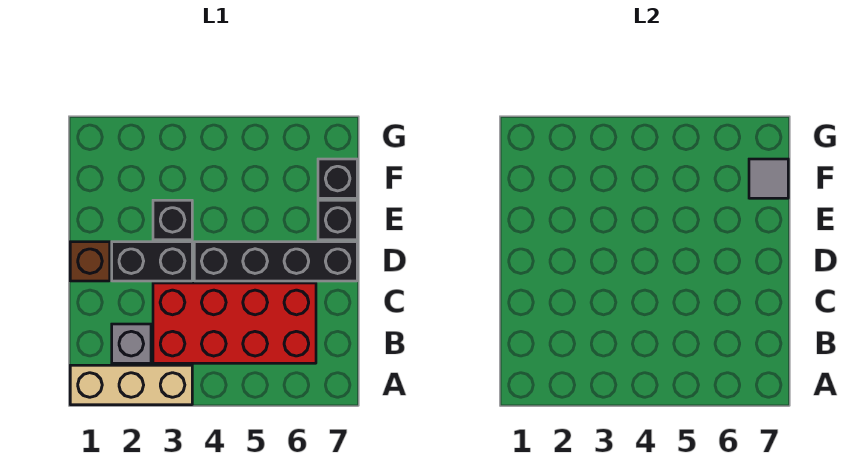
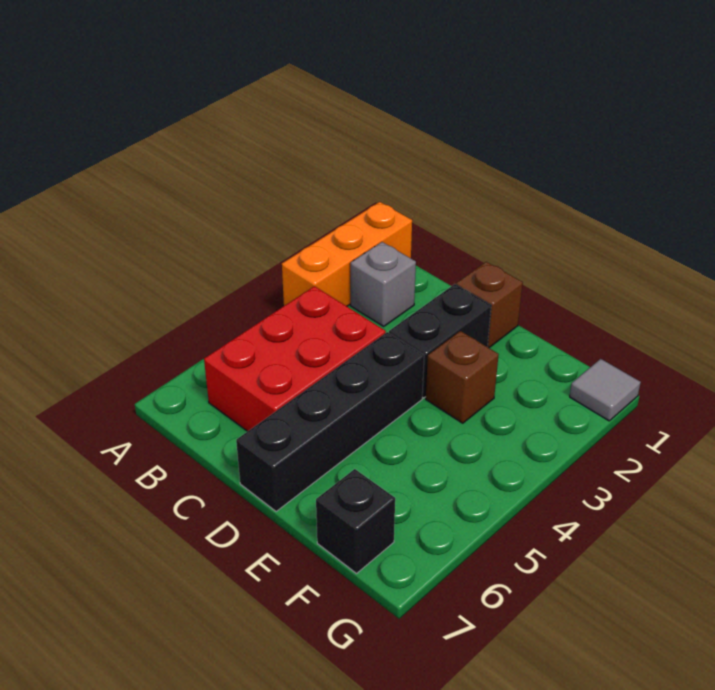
tan brick A1:A3 level 1 -> orange brick A1:A3 level 1
red brick B3:C6 level 1 -> red brick B4:C6 level 1
black brick E3 level 1 -> brown brick E3 level 1
black brick E7 level 1 -> none
grey tile F7 level 2 -> grey tile G1 level 1

